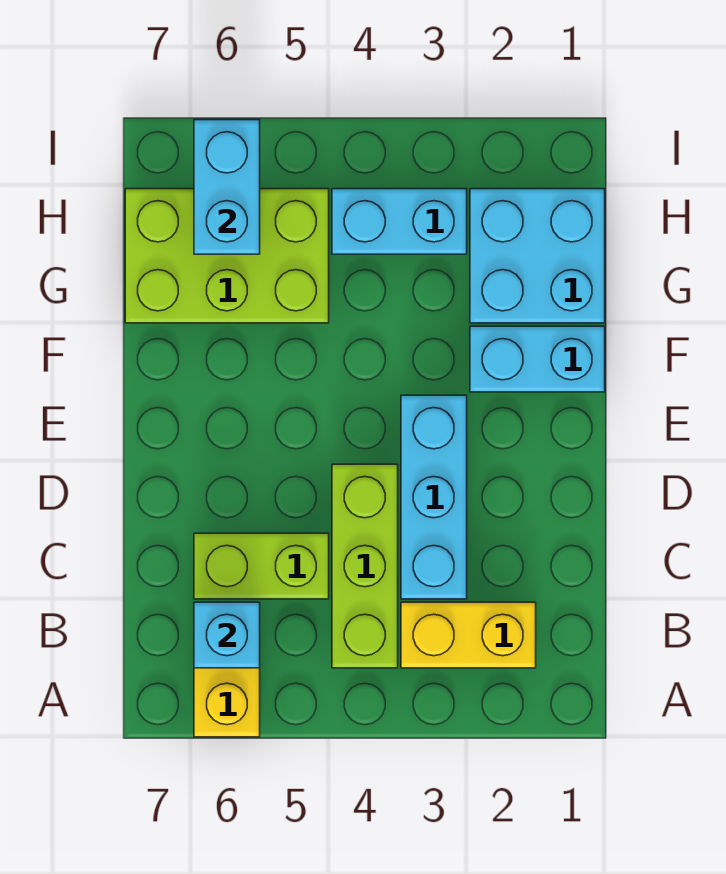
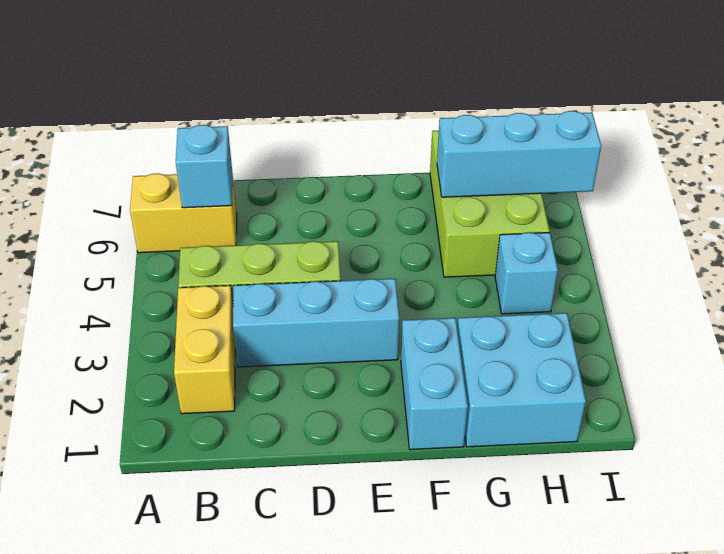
lime brick C5:C6 level 1 -> none
cyan brick H3:H4 level 1 -> cyan brick H4 level 1
cyan brick H6:I6 level 2 -> cyan brick G6:I6 level 2

